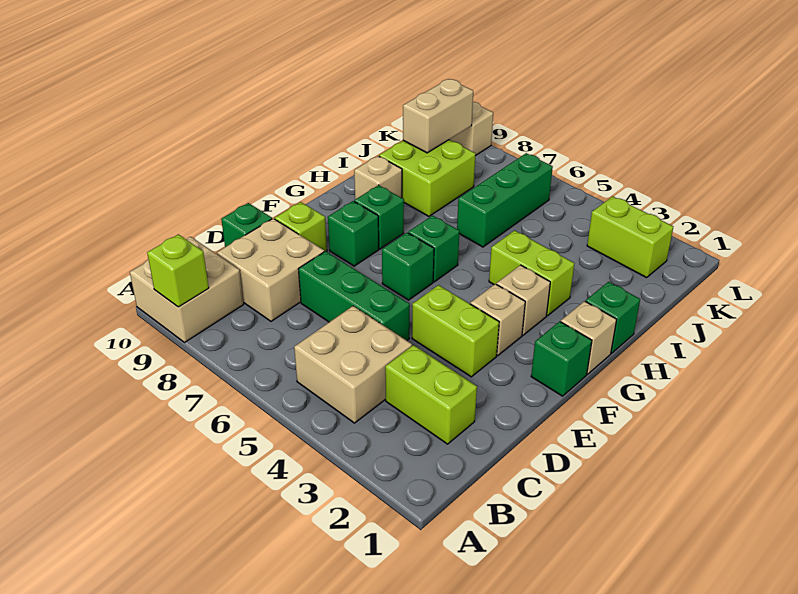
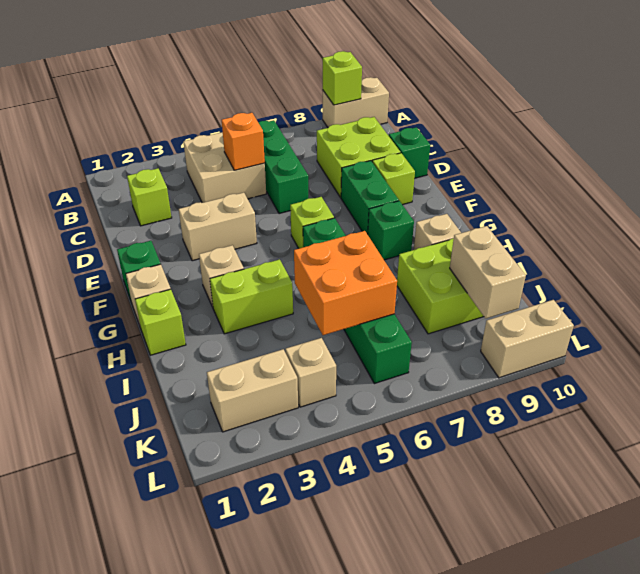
tan brick A9:B10 level 1 -> tan brick A9:A10 level 1
lime brick C2:C3 level 1 -> lime brick C2 level 1
none -> orange brick C5 level 2
tan brick C8:D9 level 1 -> lime brick C8:D9 level 1
green brick D5:D7 level 1 -> green brick B6:D6 level 1
lime brick E3:E4 level 1 -> tan brick E3:E4 level 1
tan brick F3 level 1 -> tan brick K4 level 1
green brick F6 level 1 -> lime brick F6 level 1
green brick F8 level 1 -> green brick E8:F8 level 1
green brick H1 level 1 -> lime brick H1 level 1
none -> orange brick I5:J6 level 2
lime brick K2:K3 level 1 -> tan brick K2:K3 level 1

